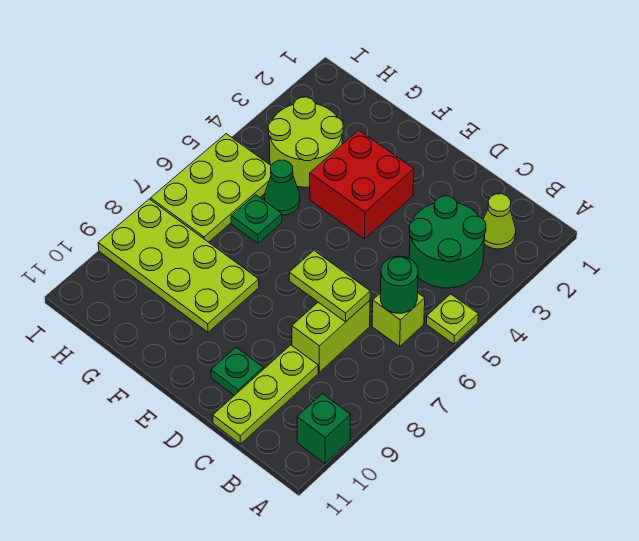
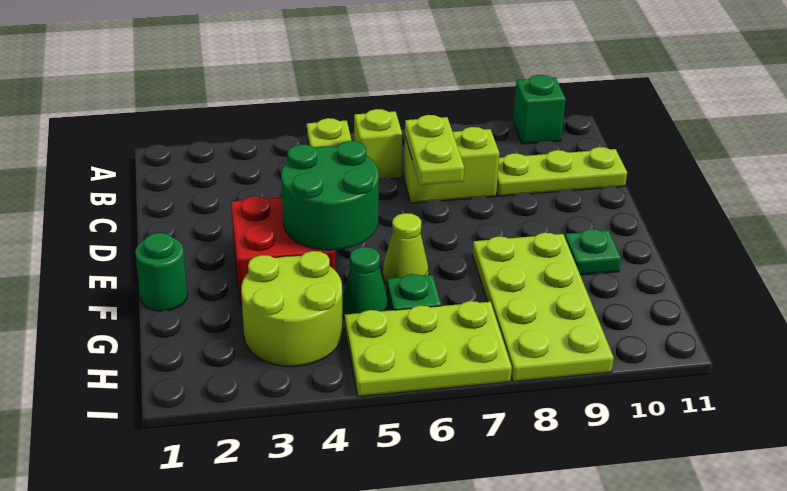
lime cone B2 level 1 -> lime cone F6 level 1
green round brick B3:C4 level 1 -> green round brick E4:F5 level 2
green round brick B6 level 2 -> green round brick F1 level 1
green plate D10 level 1 -> green plate F10 level 1

